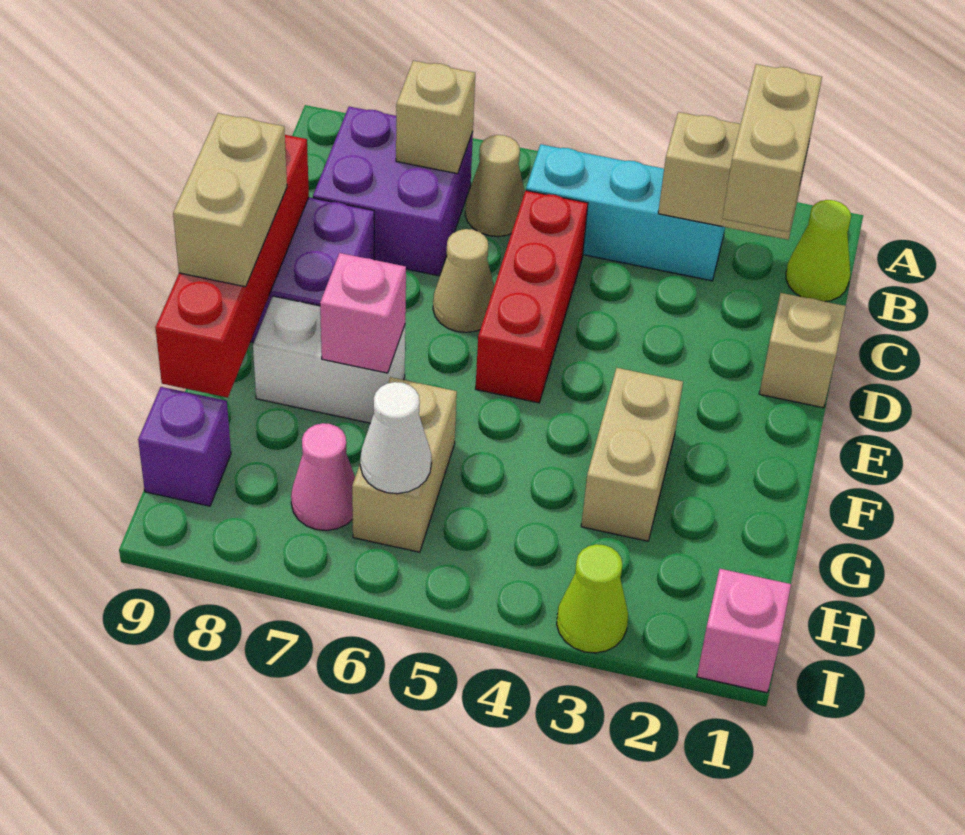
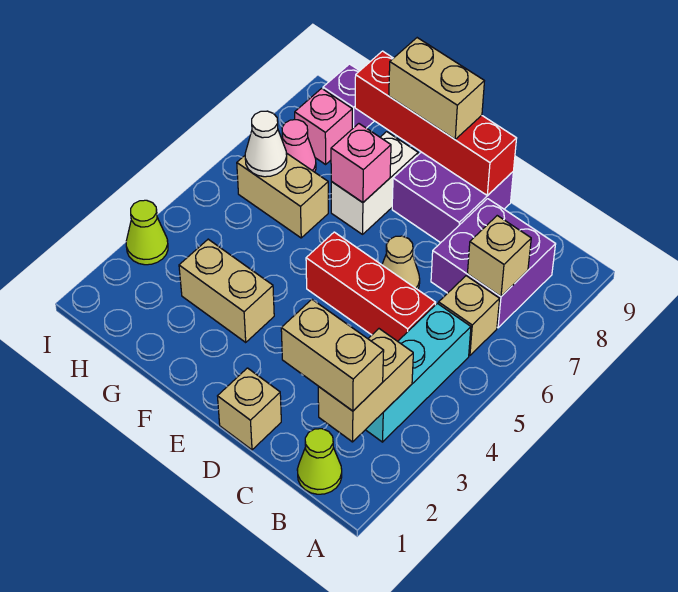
tan cone B6 level 1 -> tan brick B6 level 1
pink brick I1 level 1 -> pink brick H8 level 1

